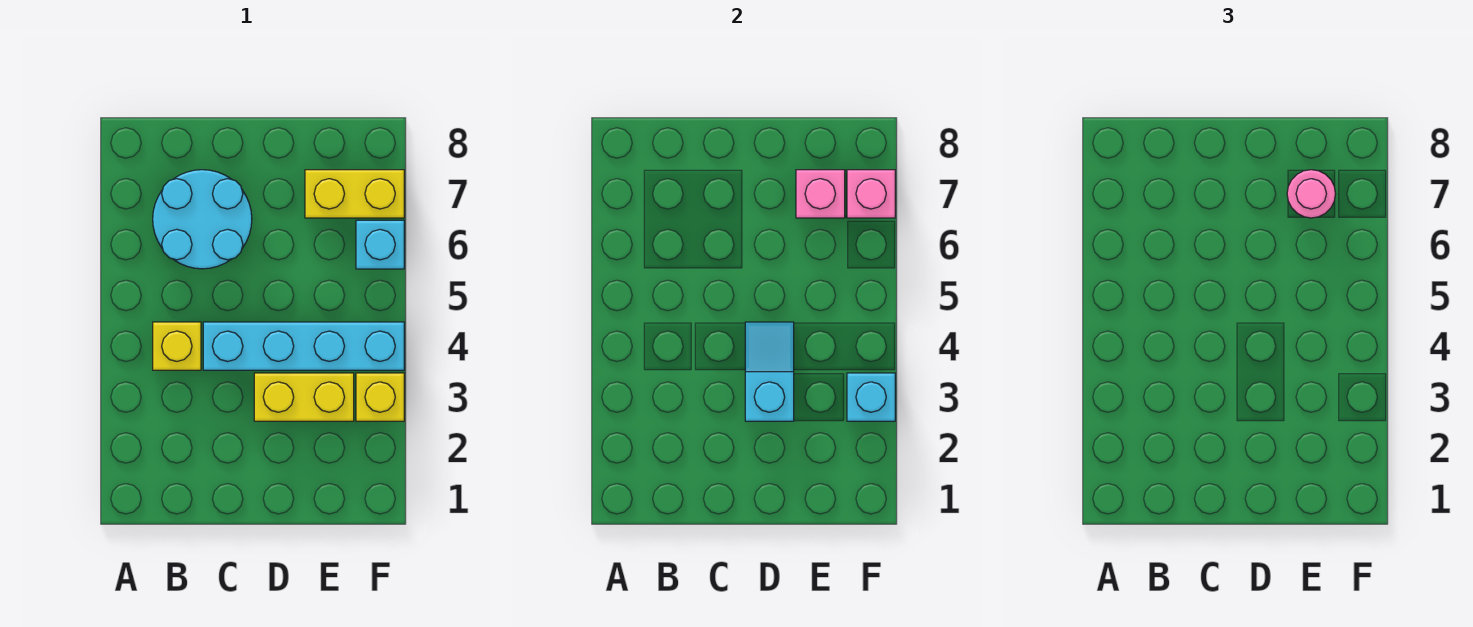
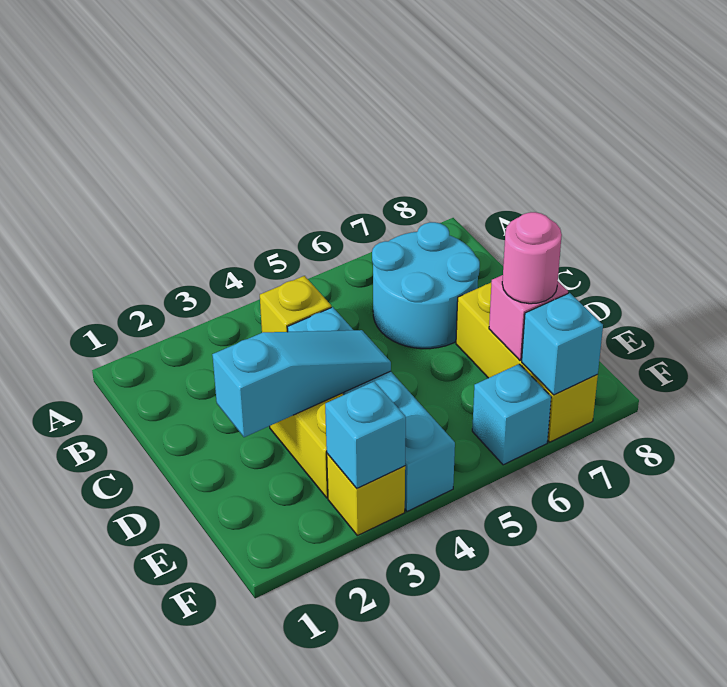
cyan slope D3:D4 level 2 top 3 -> cyan slope D2:D4 level 2 top 2
yellow brick E7:F7 level 1 -> yellow brick D7:F7 level 1
pink brick F7 level 2 -> cyan brick F7 level 2

